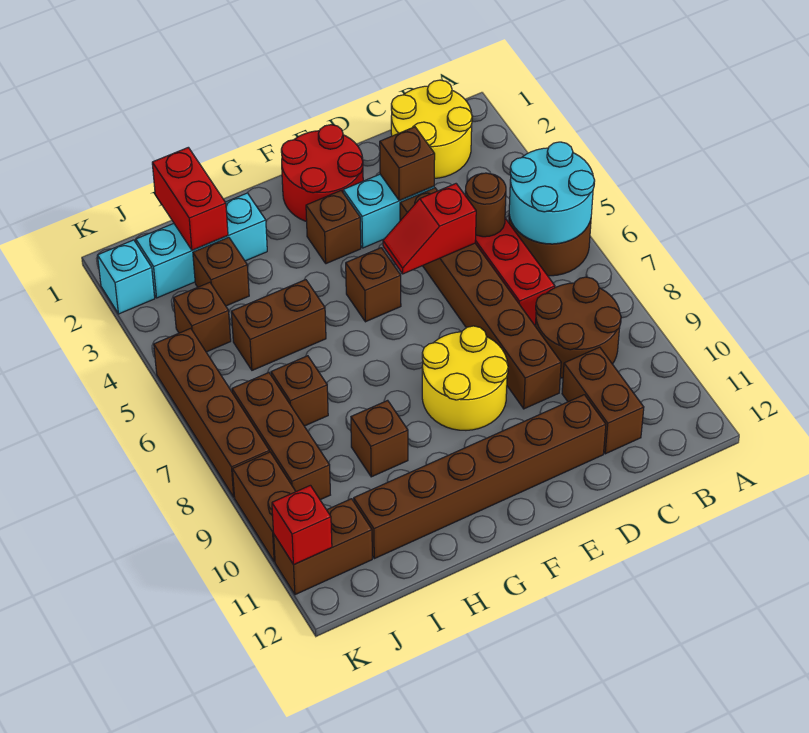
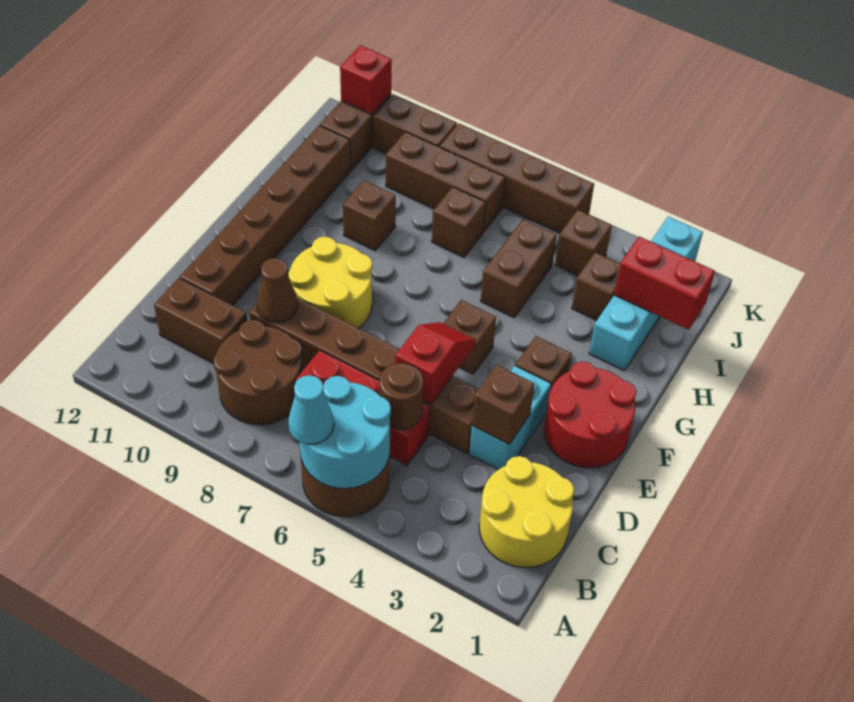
none -> cyan cone A6 level 3
none -> brown cone D9 level 2

